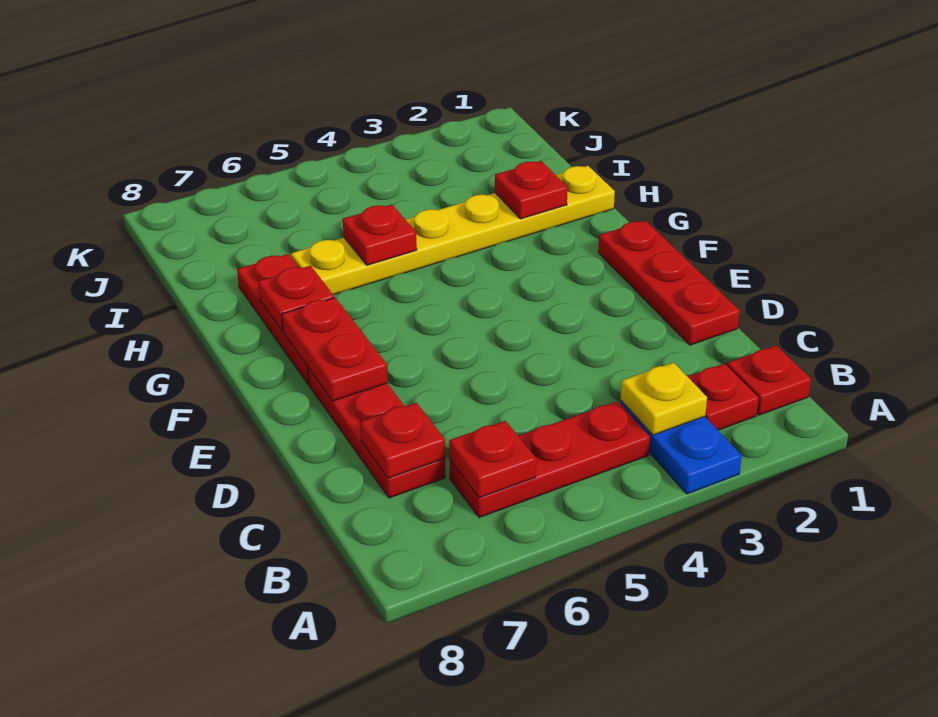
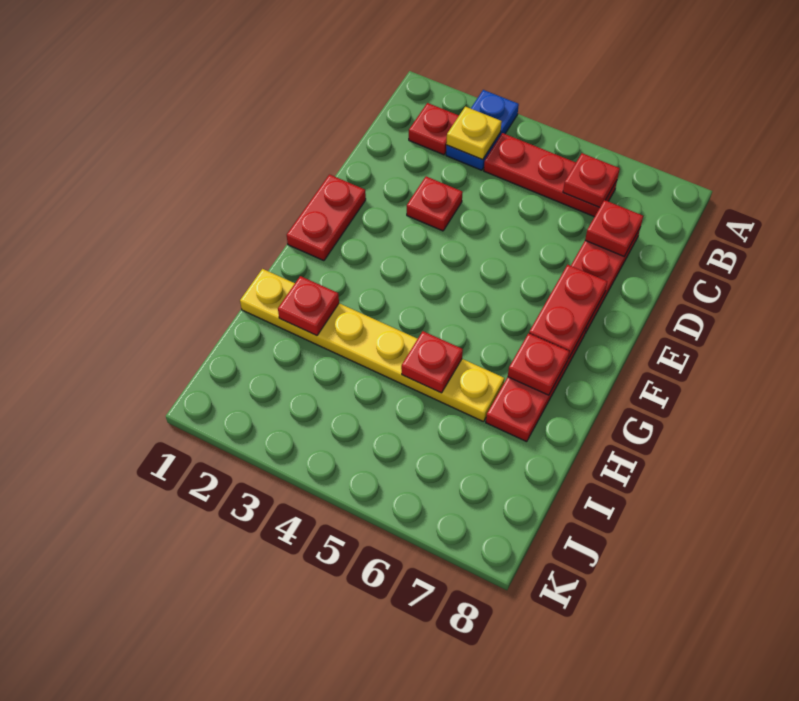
red plate B1 level 1 -> red plate D3 level 1
red plate D1:F1 level 1 -> red plate E1:F1 level 1

